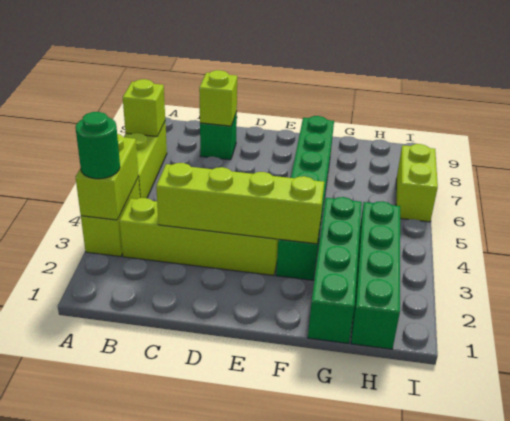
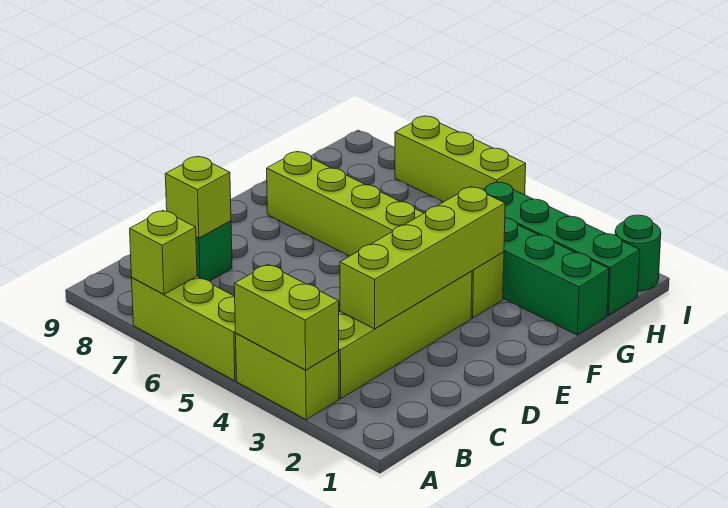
green round brick A3 level 3 -> green round brick I1 level 1
green brick F3:F8 level 1 -> lime brick F3:F8 level 1
lime brick I6:I7 level 1 -> lime brick I5:I7 level 1

